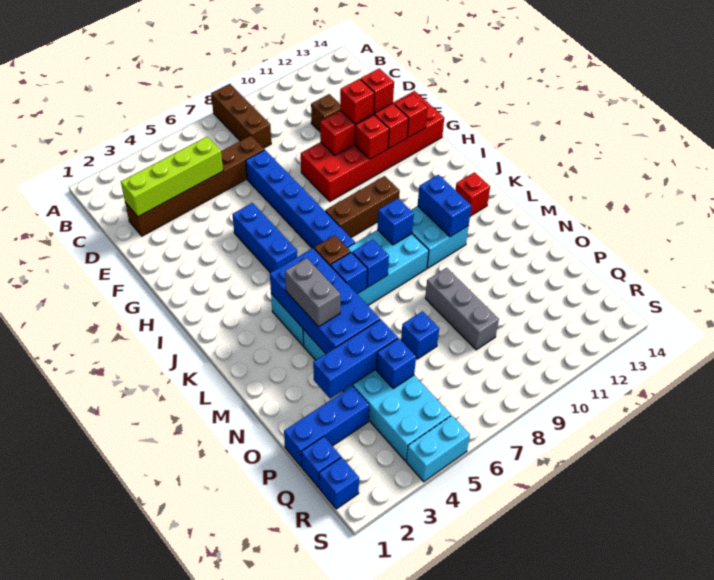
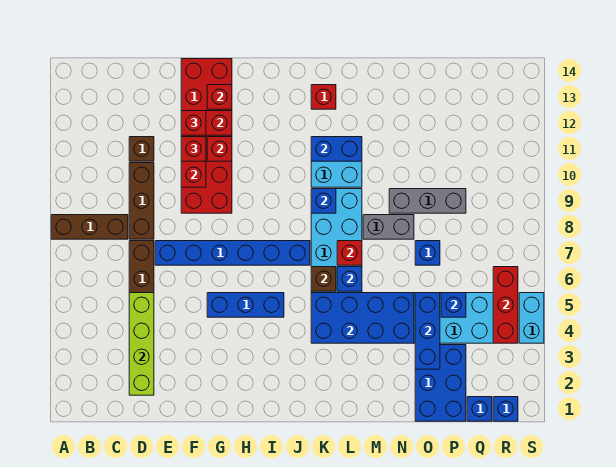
brown brick I8:I10 level 1 -> brown brick D8:D10 level 1
grey brick L4:M4 level 3 -> grey brick M8:N8 level 1
blue brick L7 level 2 -> red brick L7 level 2
blue brick P1:P3 level 1 -> blue brick O1:P3 level 1
none -> red brick R4:R6 level 2

